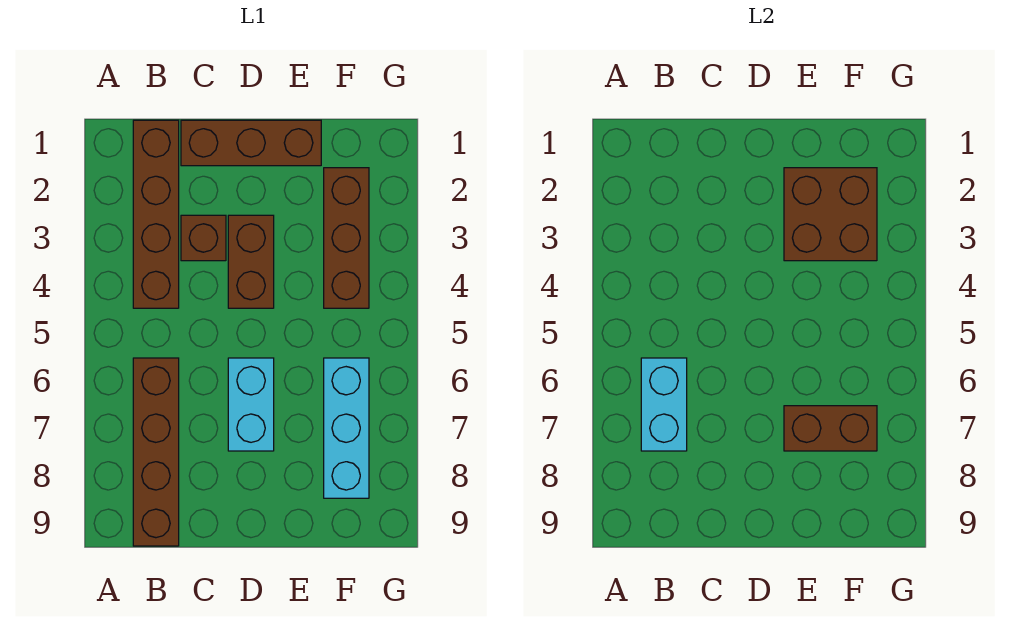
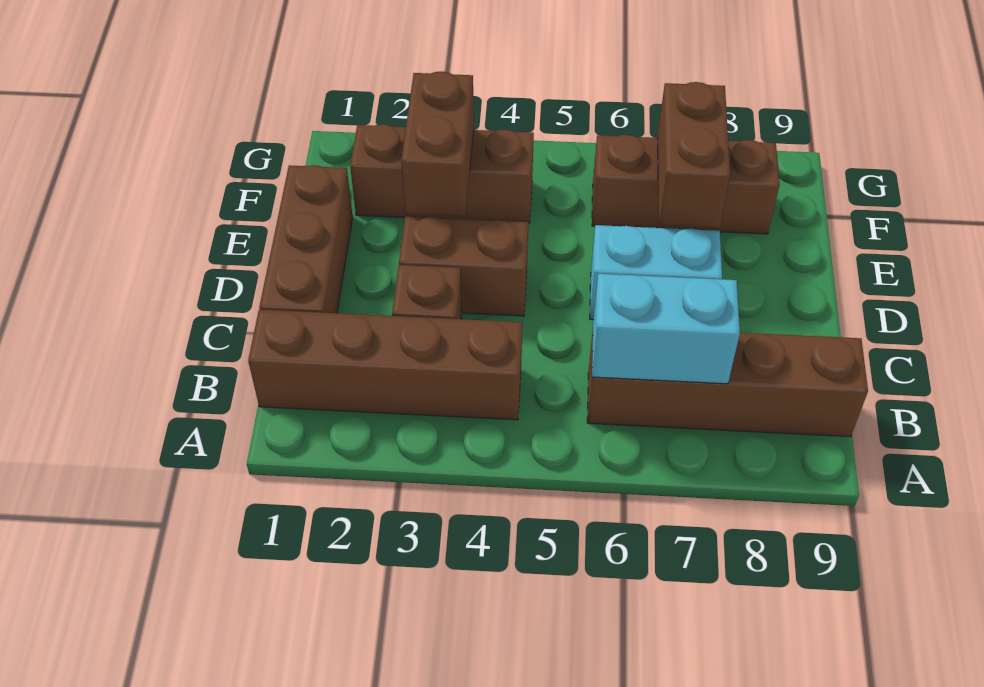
brown brick E2:F3 level 2 -> brown brick E3:F3 level 2
cyan brick F6:F8 level 1 -> brown brick F6:F8 level 1

